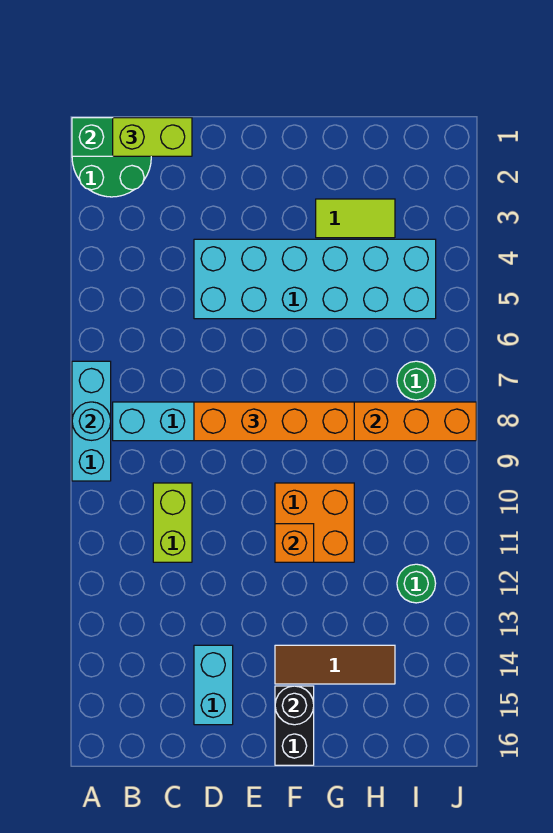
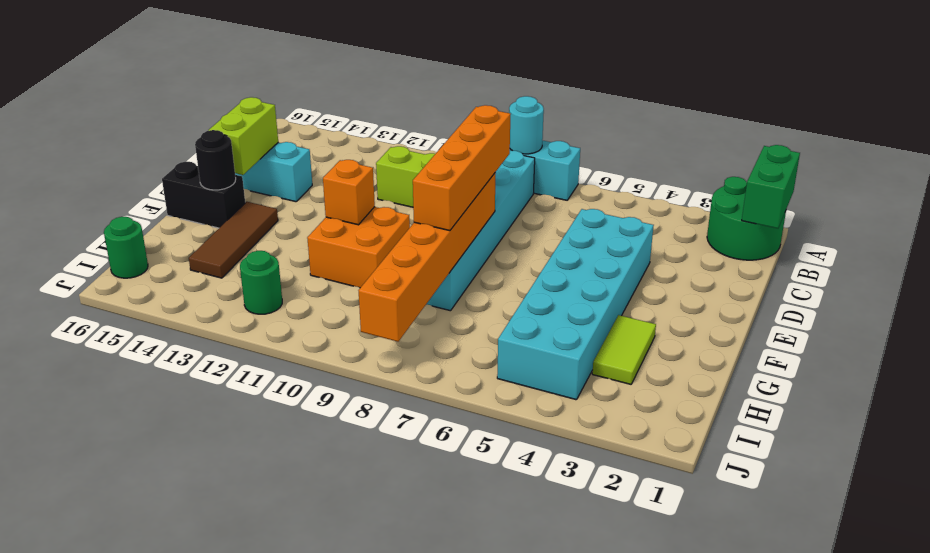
lime brick B1:C1 level 3 -> lime brick D15:E15 level 2
green round brick I7 level 1 -> green round brick I16 level 1

